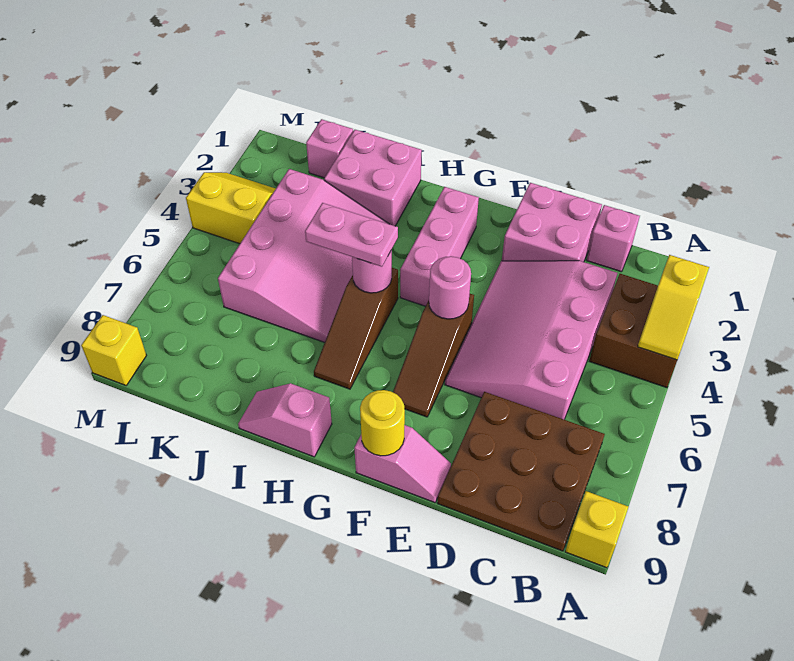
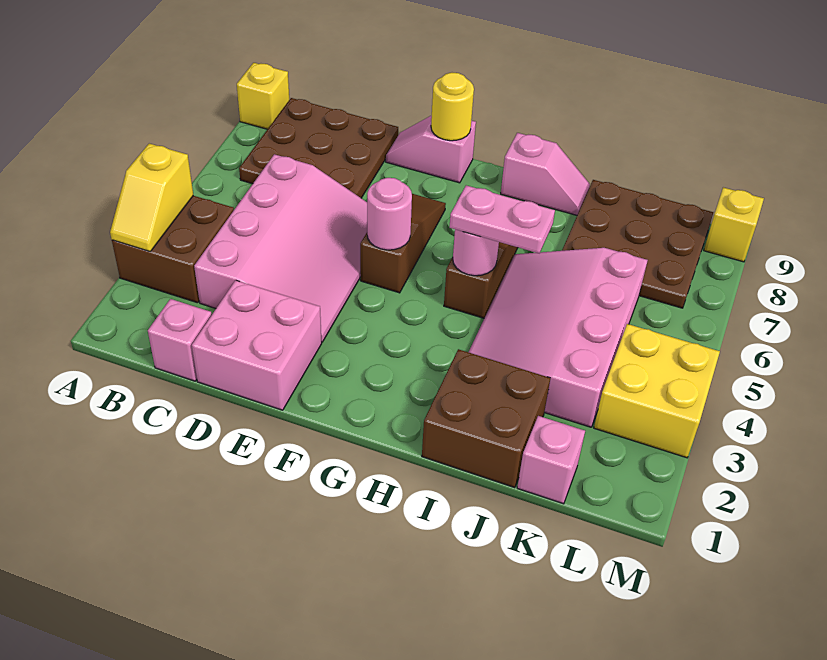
yellow slope A3:A4 level 2 top 3 -> yellow slope A3:A4 level 2 top 4
pink brick G2:G4 level 1 -> none
pink brick I1:J2 level 1 -> brown brick I1:J2 level 1
none -> brown plate J7:L9 level 1
yellow slope L3:M4 level 1 top 4 -> yellow brick L3:M4 level 1

